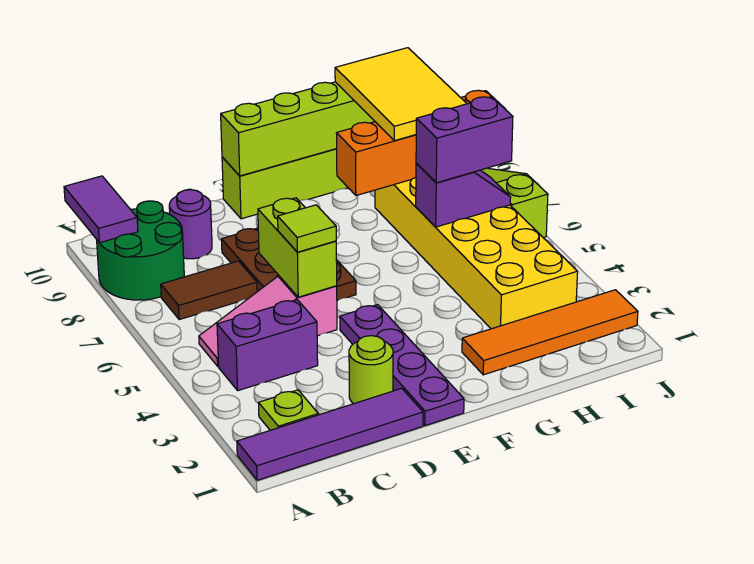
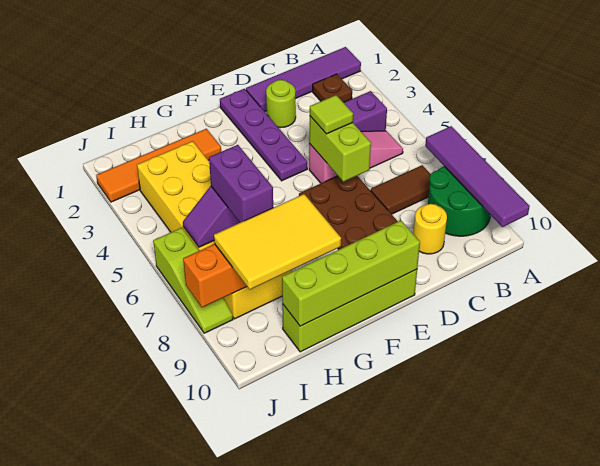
purple tile A9:A10 level 2 -> purple tile A7:A10 level 2
lime plate B2 level 1 -> brown plate B2 level 1
purple round brick C9 level 1 -> yellow round brick C9 level 1
purple brick H6:I6 level 3 -> purple brick H6:H7 level 3
yellow tile H8:I10 level 3 -> yellow tile G8:I9 level 3

